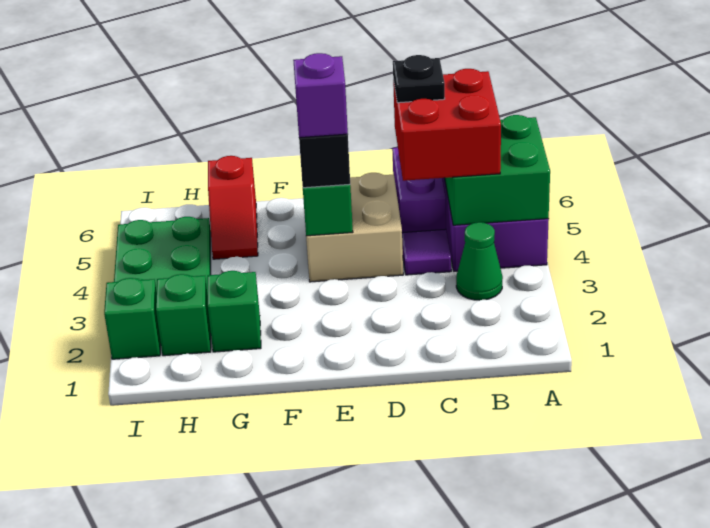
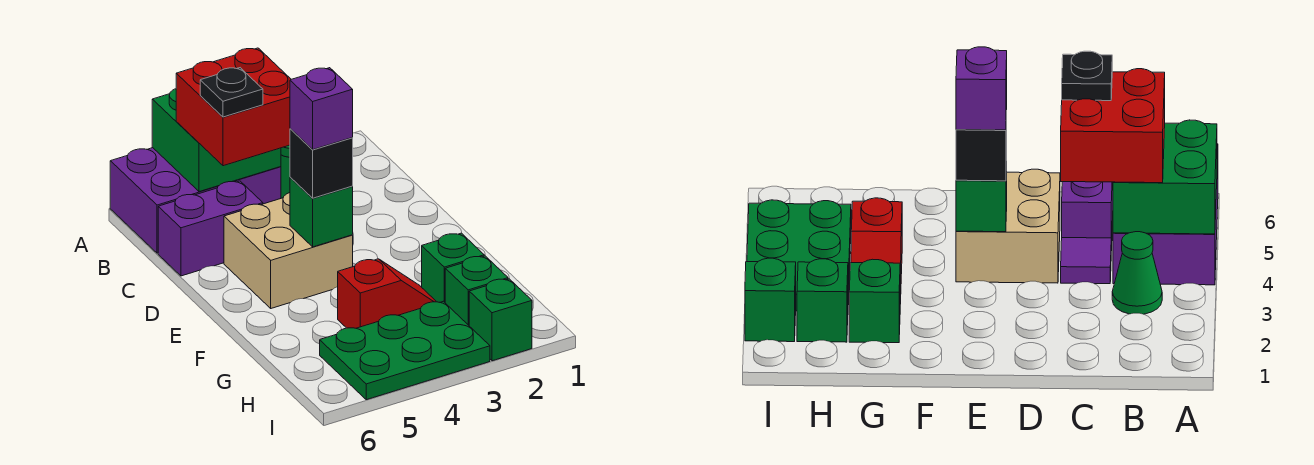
red slope G5:G6 level 1 top 6 -> red slope G3:G4 level 1 top 4

